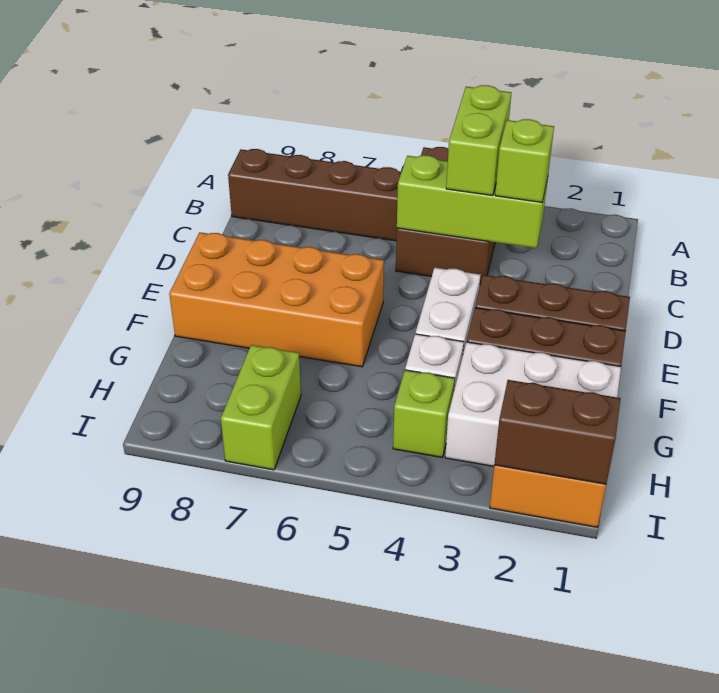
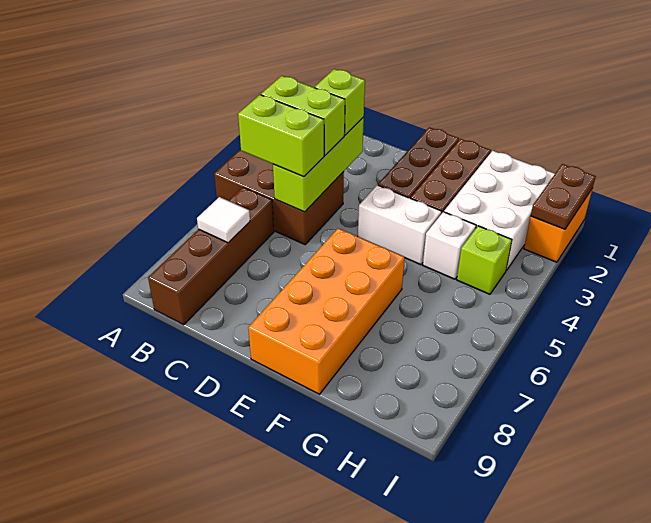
none -> white tile B7 level 2
lime brick H7:I7 level 1 -> lime brick B5:C5 level 3
brown brick I1:I2 level 2 -> brown plate I1:I2 level 2

